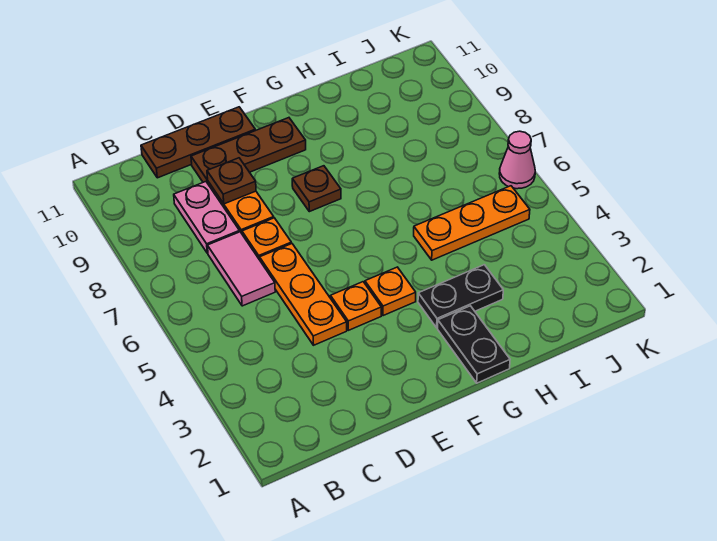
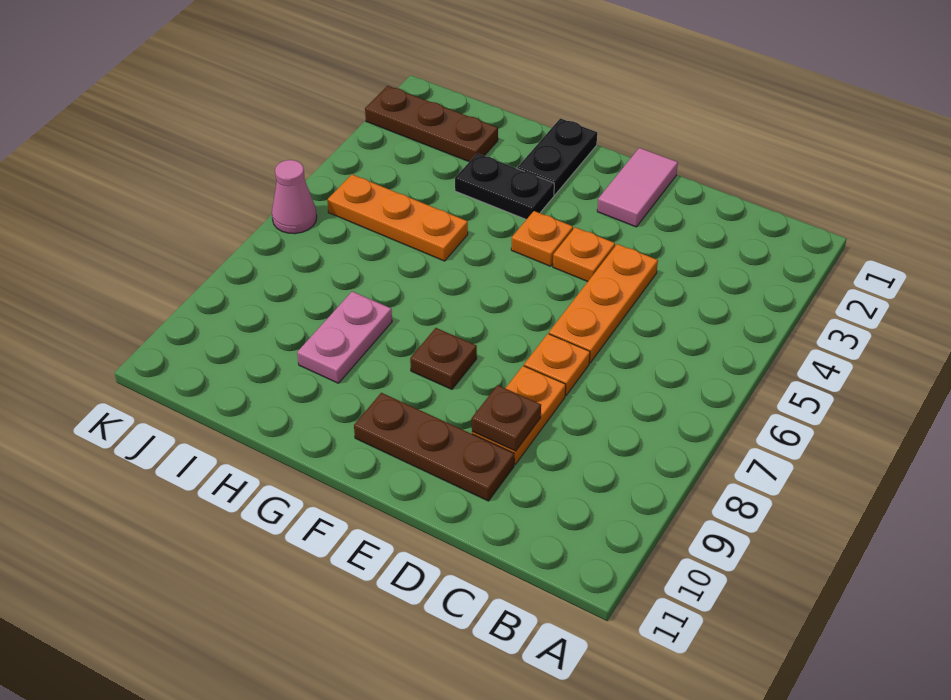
pink tile C6:C7 level 1 -> pink tile E1:E2 level 1
pink plate C8:C9 level 1 -> pink plate H8:H9 level 1
brown plate C11:E11 level 1 -> brown plate I2:K2 level 1

